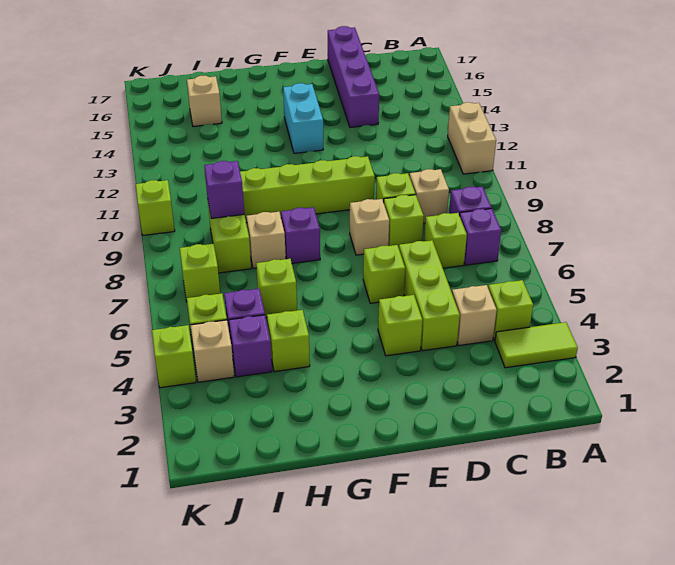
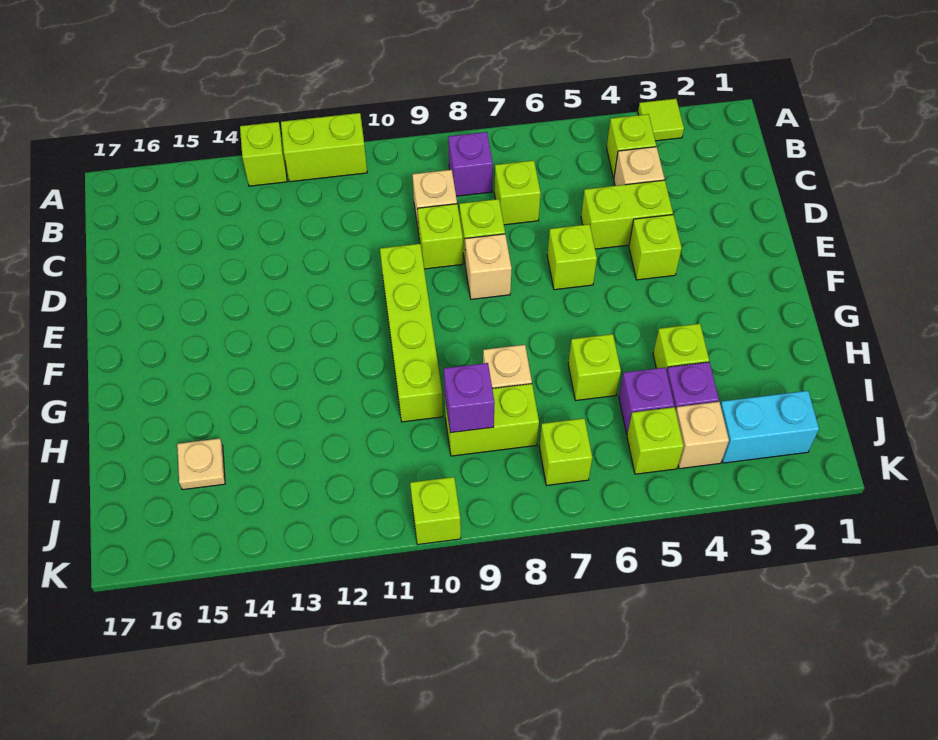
lime tile A3:B3 level 1 -> lime tile A3 level 1
tan brick A11:A12 level 1 -> lime brick A11:A12 level 1
purple brick B7 level 1 -> none
lime brick D4:D6 level 1 -> lime brick D4:D5 level 1
purple brick D14:D17 level 1 -> none
cyan brick F13:F14 level 1 -> cyan brick J2:J3 level 1
purple brick G8 level 1 -> none
tan brick I15 level 1 -> tan plate I15 level 1
lime brick K4 level 1 -> lime brick A13 level 1

